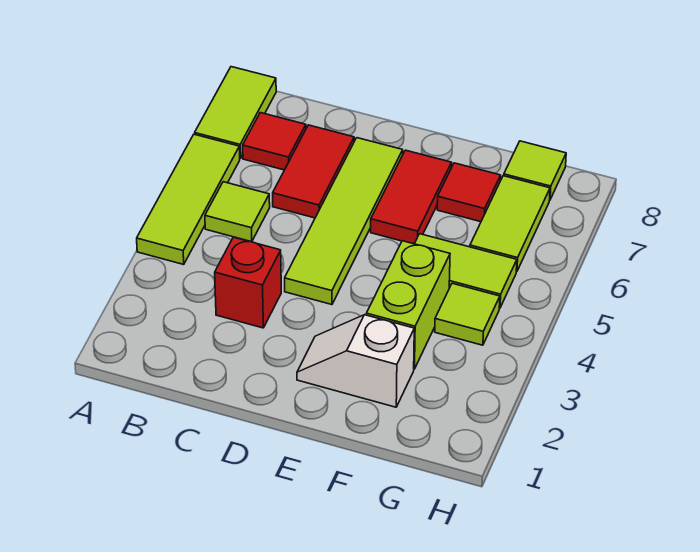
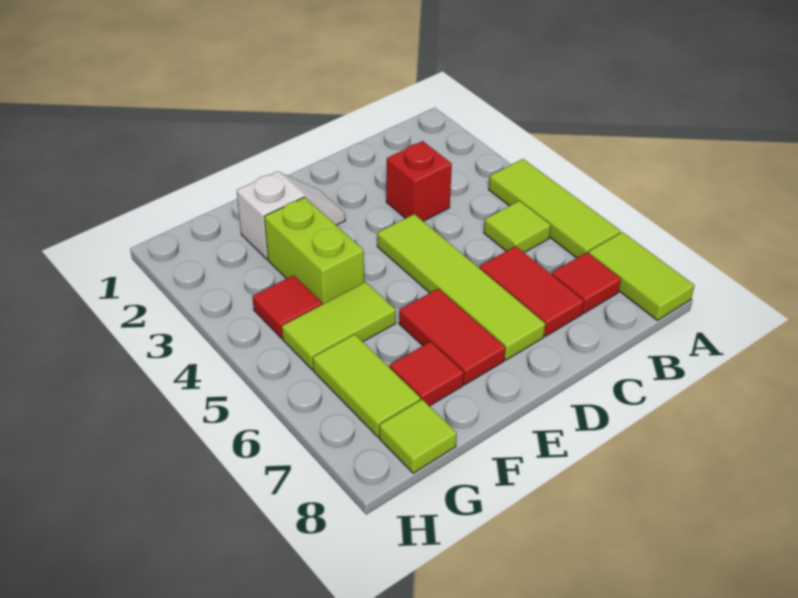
lime tile G4 level 1 -> red tile G4 level 1

